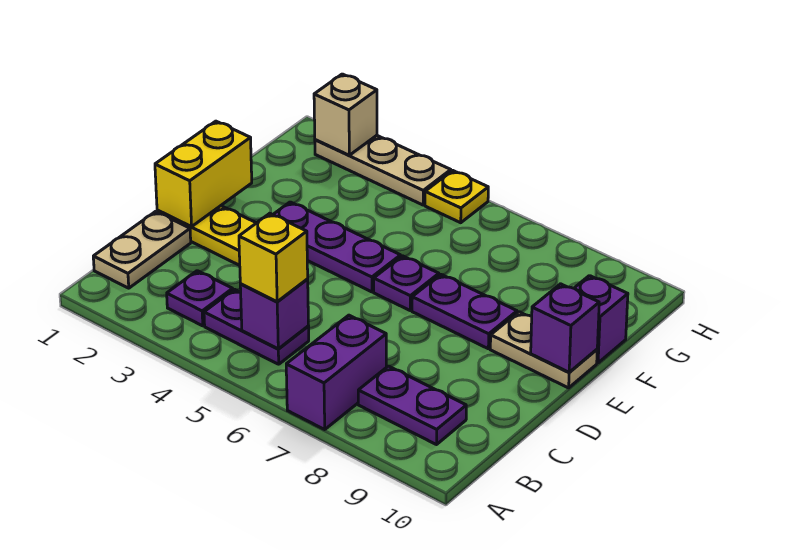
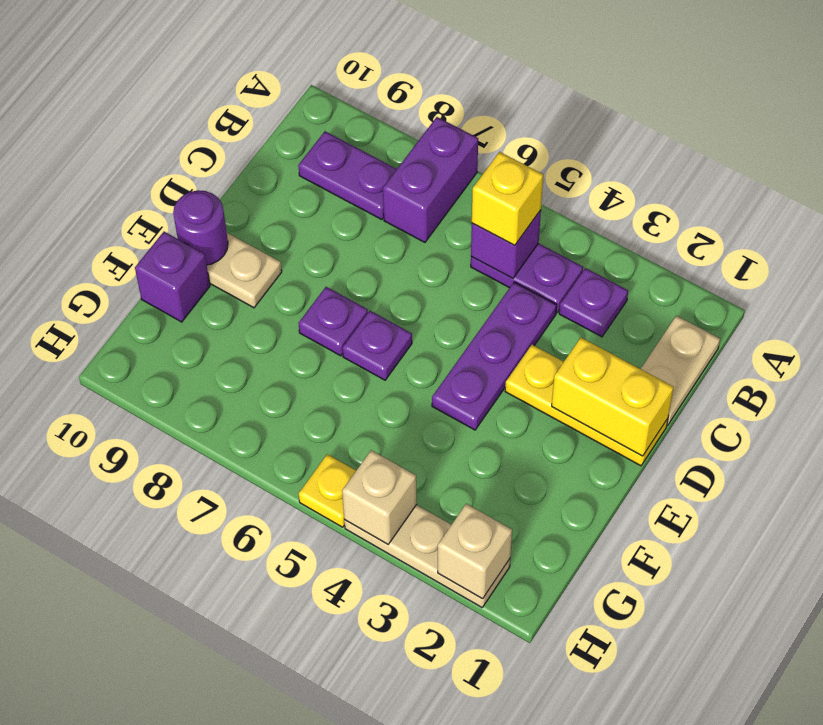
yellow brick D1:E1 level 2 -> yellow brick D1:D2 level 2
purple plate E3:E5 level 1 -> purple plate C4:E4 level 1
purple plate E7:E8 level 1 -> purple plate E7 level 1
purple brick E10 level 2 -> purple round brick E10 level 2
none -> tan brick H4 level 2

